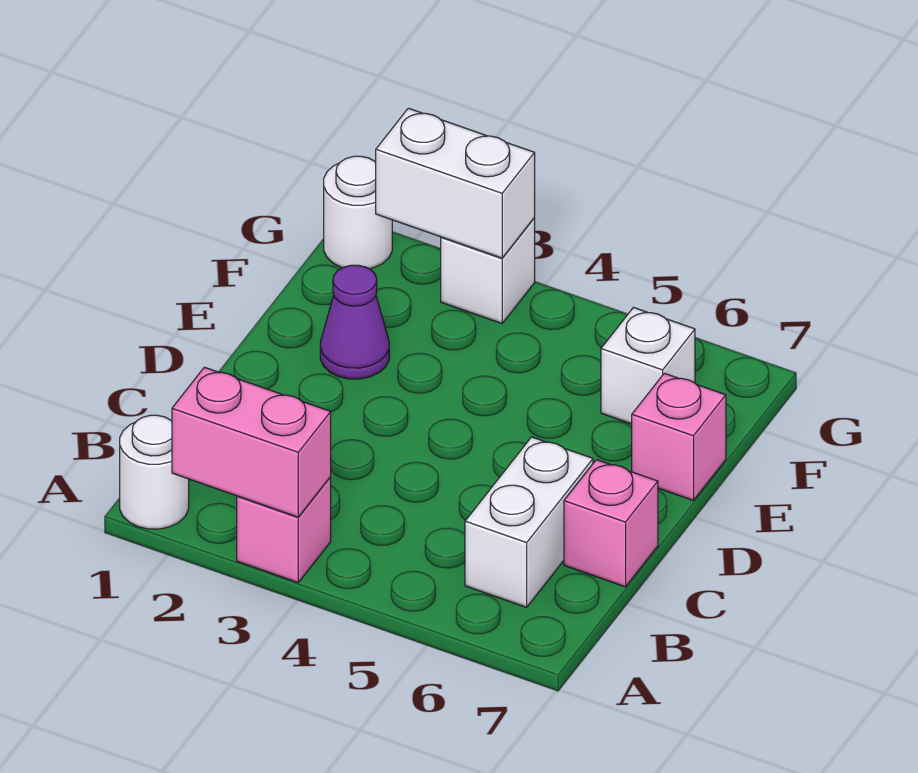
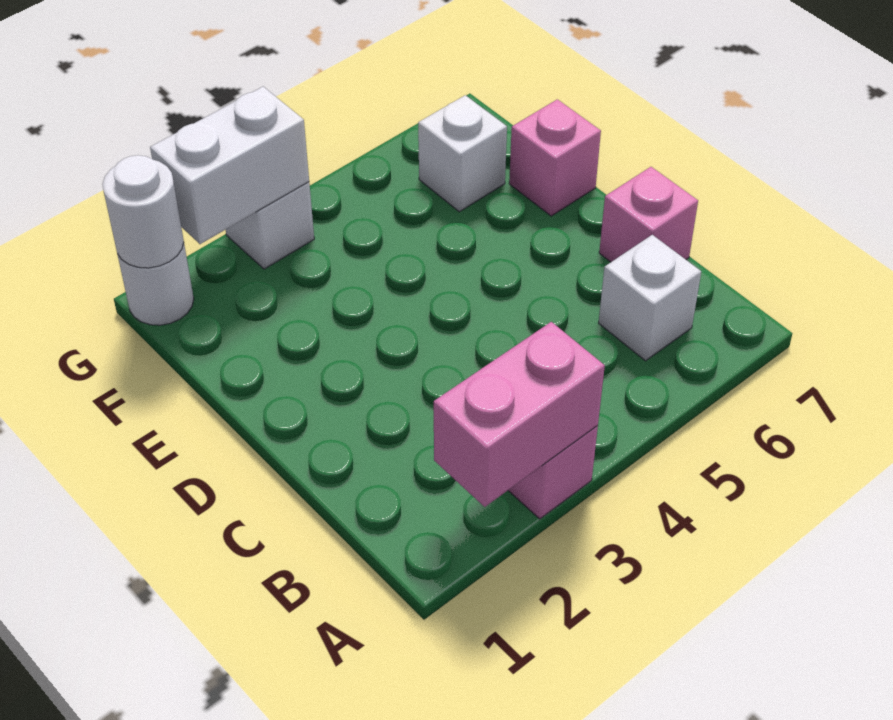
white round brick A1 level 1 -> white round brick G1 level 2
white brick B6:C6 level 1 -> white brick B6 level 1
purple cone E2 level 1 -> none

